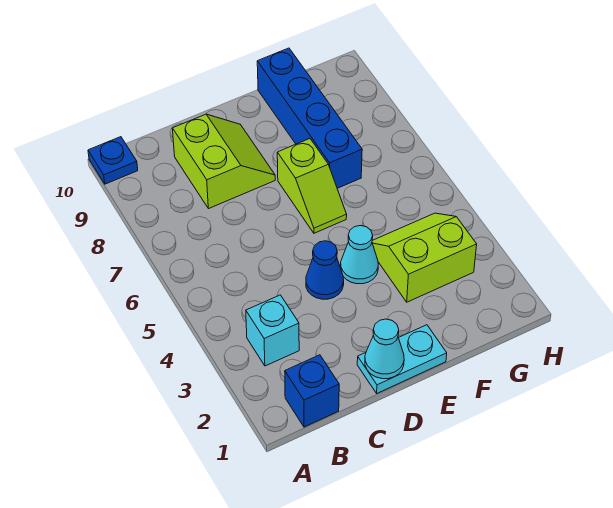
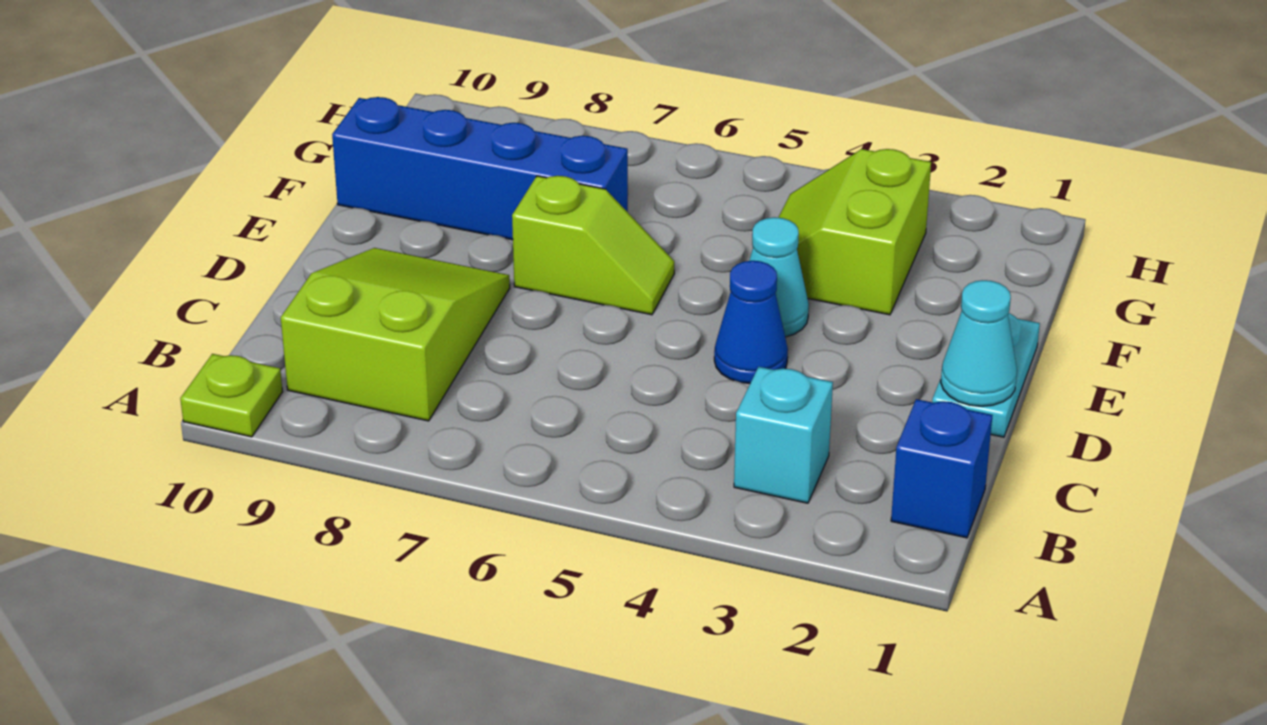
blue plate A10 level 1 -> lime plate A10 level 1
lime slope C8:D9 level 1 top C -> lime slope B8:D9 level 1 top B

